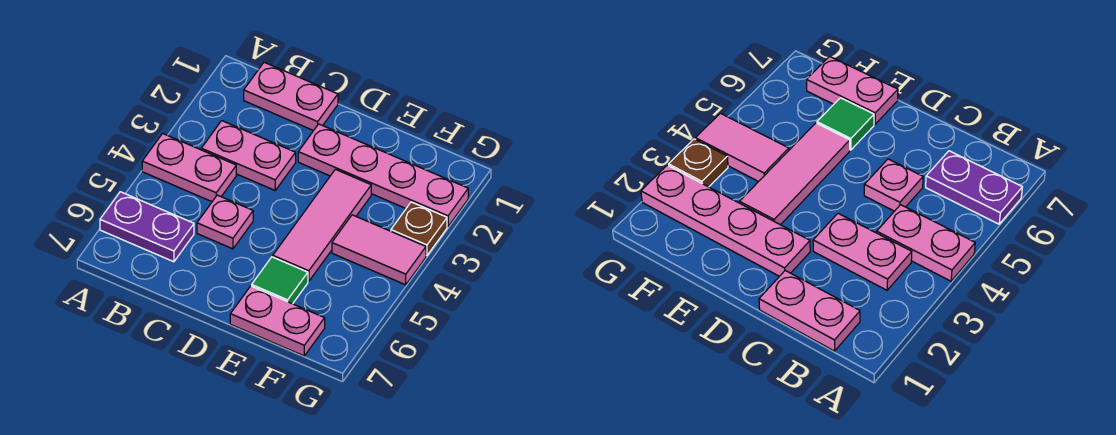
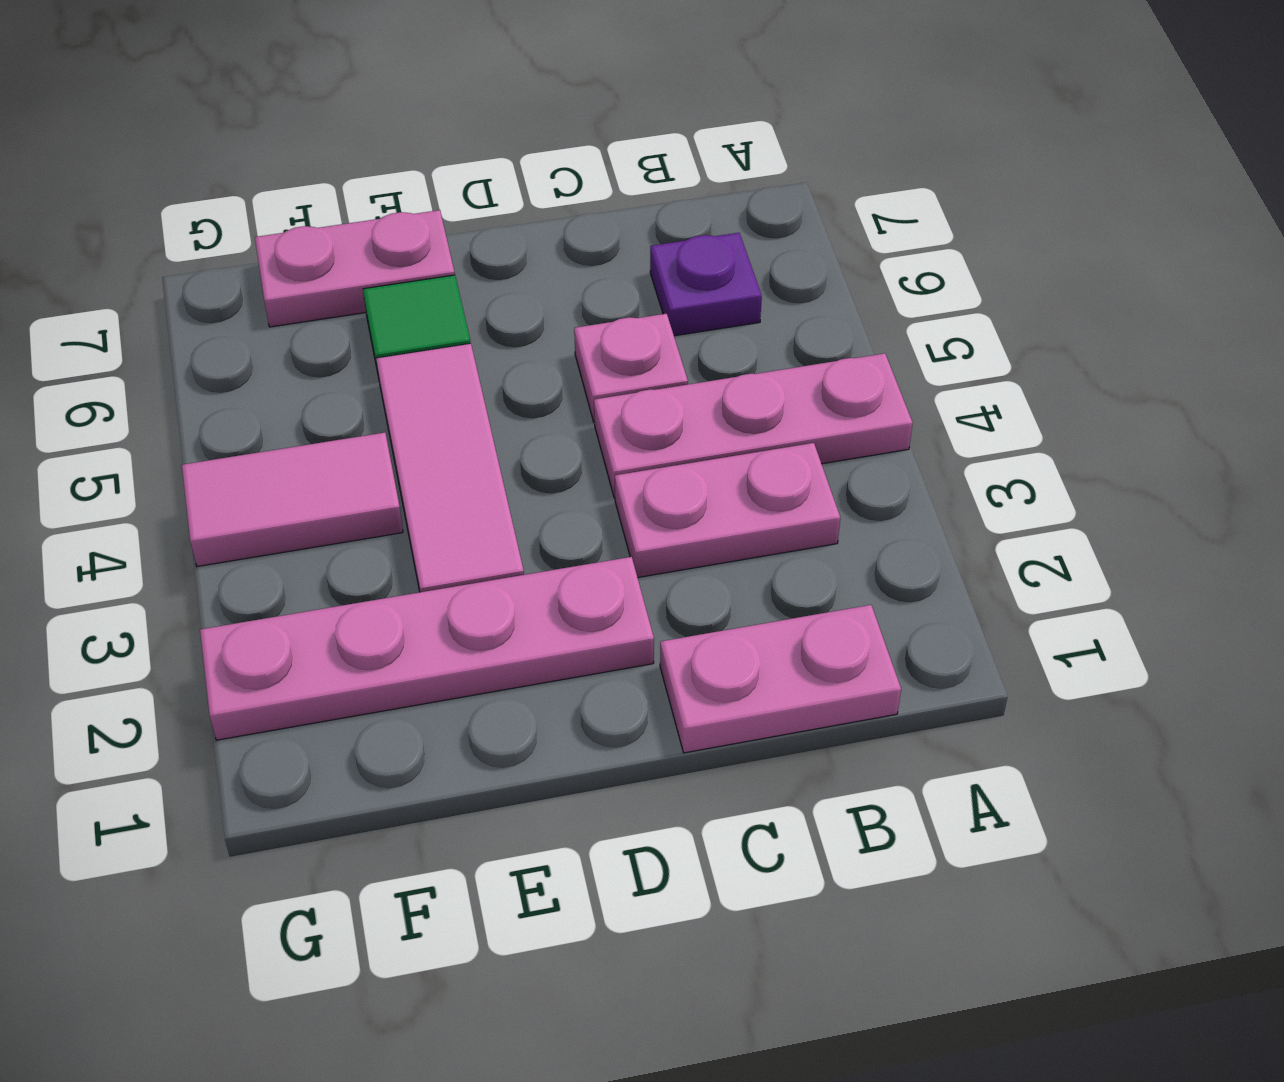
pink plate A4:B4 level 1 -> pink plate A4:C4 level 1
purple plate A6:B6 level 1 -> purple plate B6 level 1
brown plate G3 level 1 -> none

